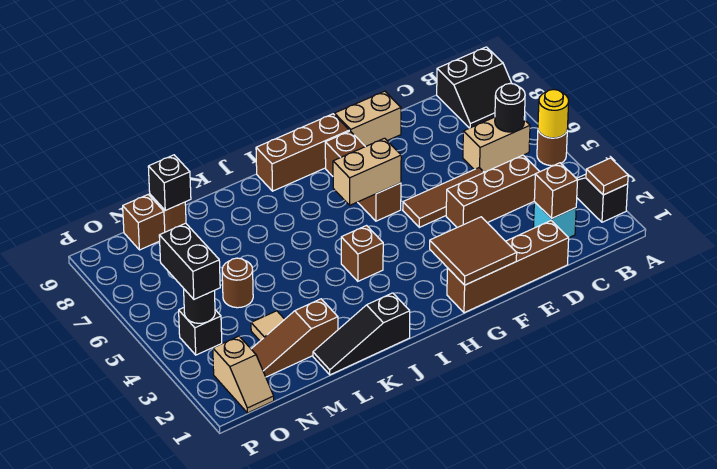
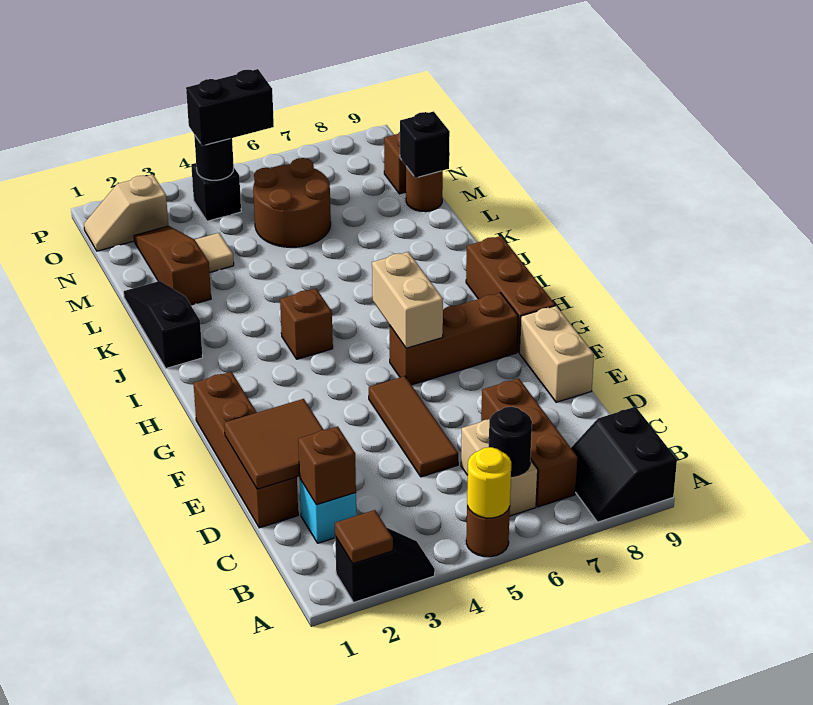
brown brick C4:E4 level 1 -> brown brick B7:D7 level 1
brown tile F1:G2 level 2 -> brown tile D1:E2 level 2
brown round brick M5 level 1 -> brown round brick M5:N6 level 1

